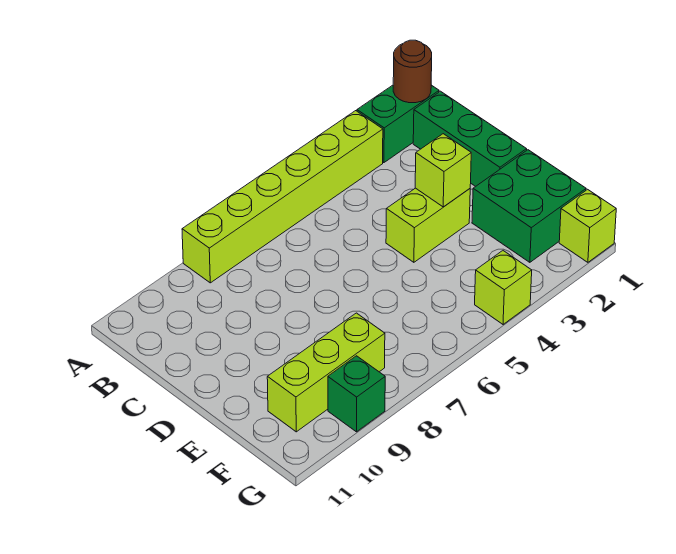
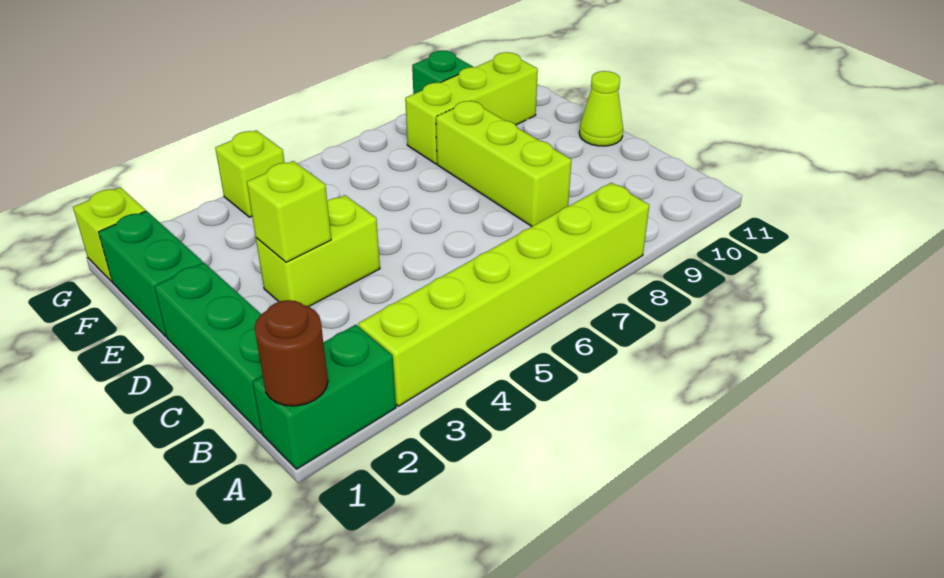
none -> lime brick C8:E8 level 1
none -> lime cone D11 level 1
green brick E1:F2 level 1 -> green brick E1:F1 level 1

